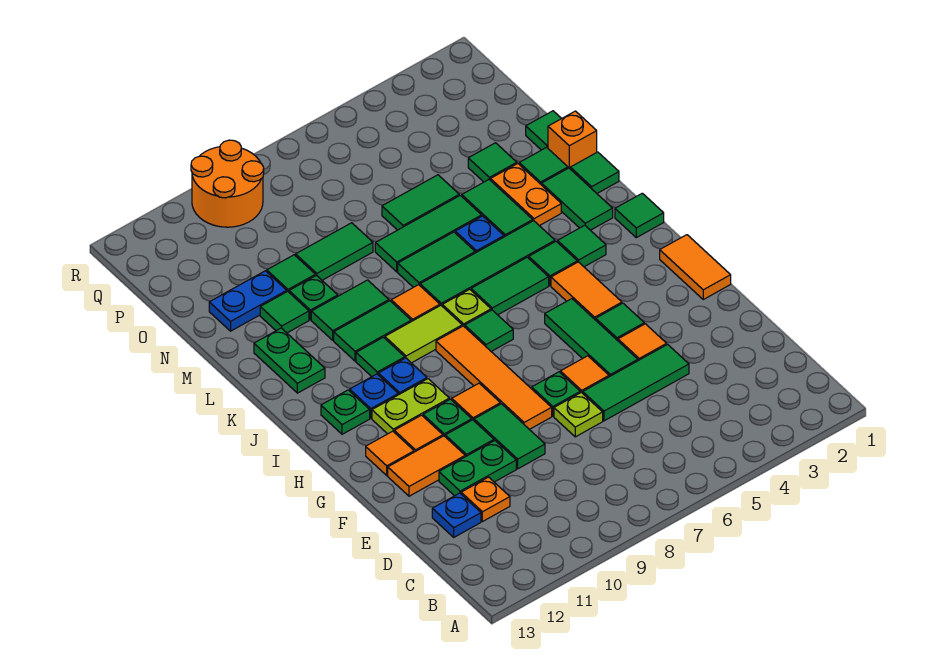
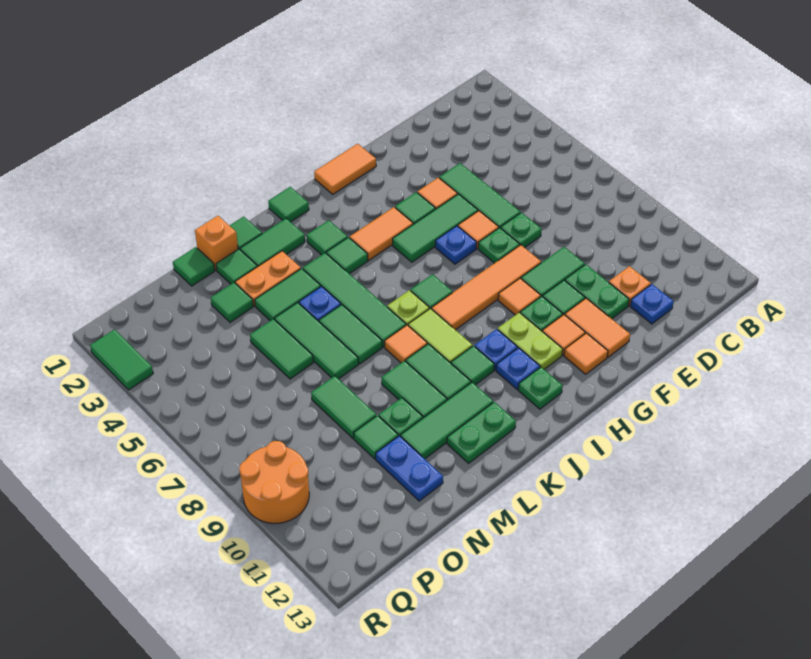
lime plate E7 level 1 -> green plate E7 level 1
none -> blue plate G6 level 1
green tile J5:J6 level 1 -> green tile R2:R3 level 1
green tile M11 level 1 -> green tile K11:M11 level 1

